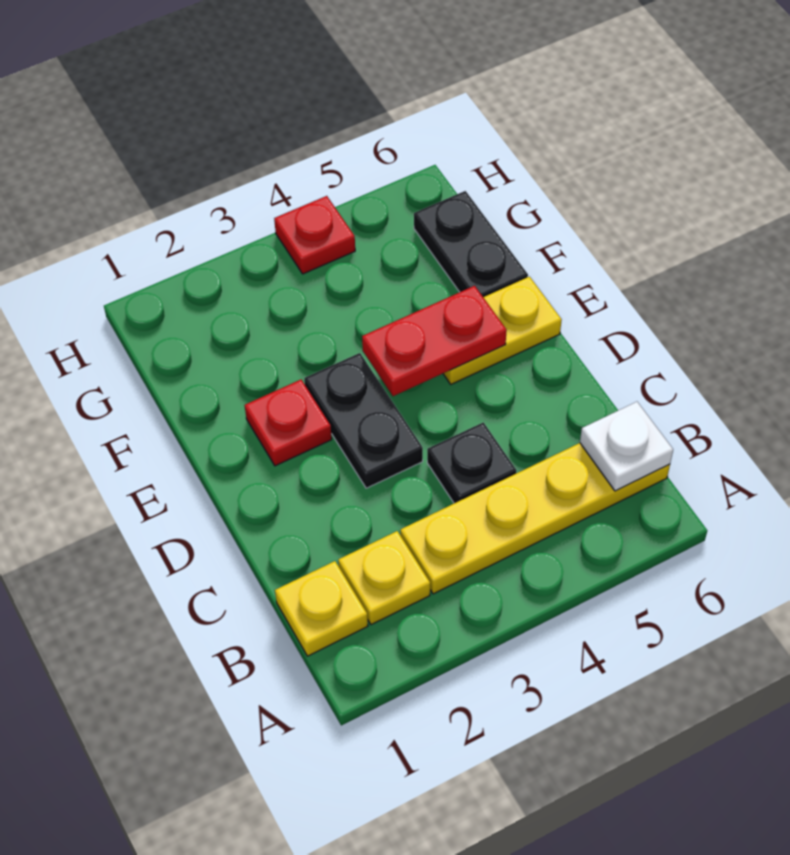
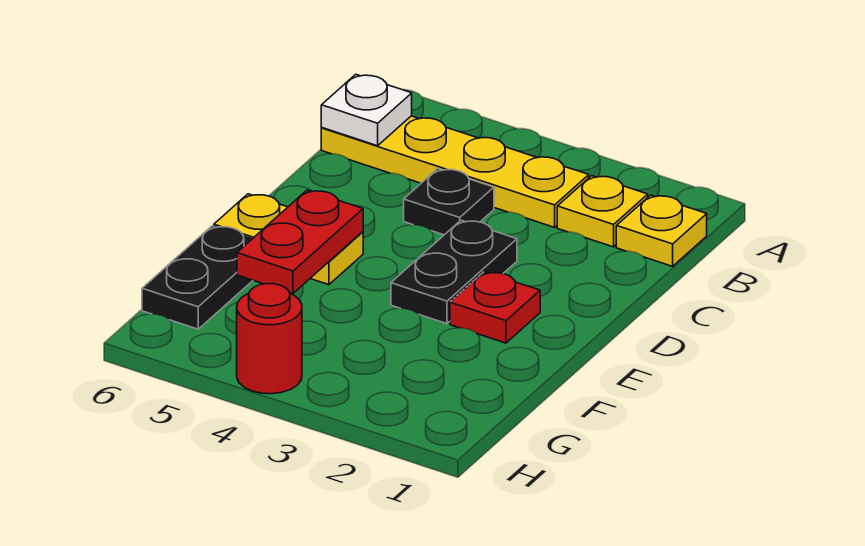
red plate E4:E5 level 2 -> red plate E5:F5 level 2
red plate H4 level 1 -> red round brick H4 level 1

